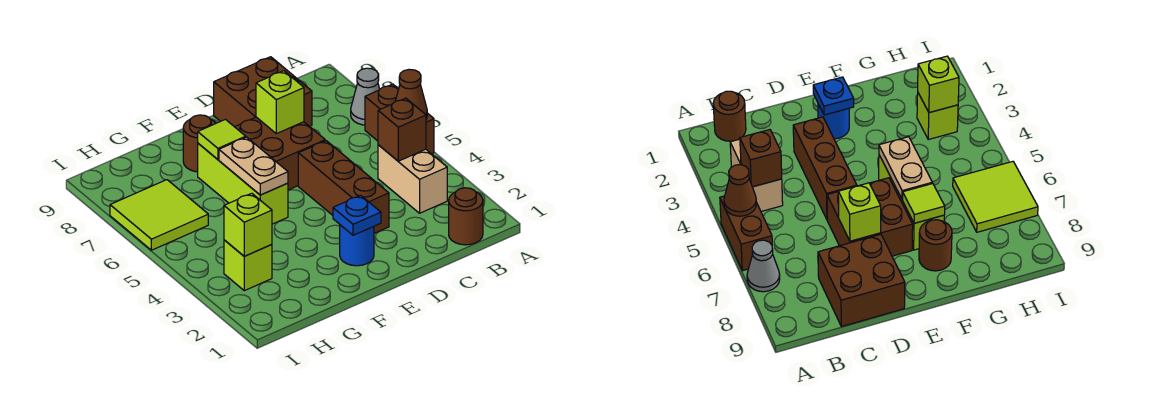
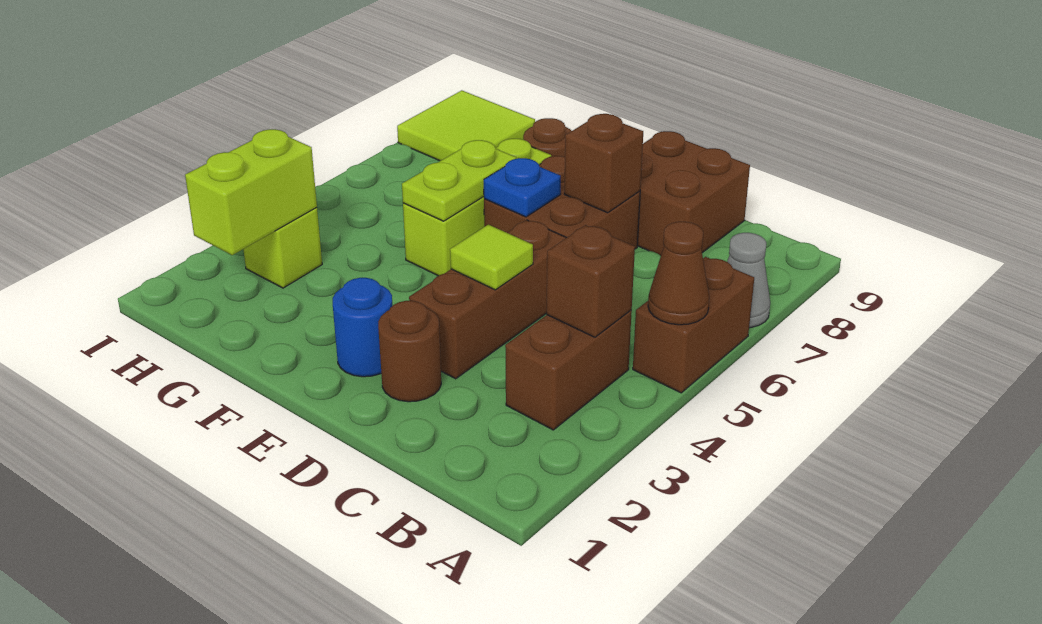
brown round brick B1 level 1 -> brown round brick D2 level 1
tan brick B3:B4 level 1 -> brown brick B3:B4 level 1
lime brick D7 level 2 -> brown brick D7 level 2
blue plate E2 level 2 -> blue plate E6 level 2
tan plate F5:F6 level 2 -> lime plate F5:F6 level 2
lime tile F7 level 2 -> lime tile D4 level 2
lime brick H3 level 2 -> lime brick H2:H3 level 2
lime tile H6:I7 level 1 -> lime tile H8:I9 level 1

